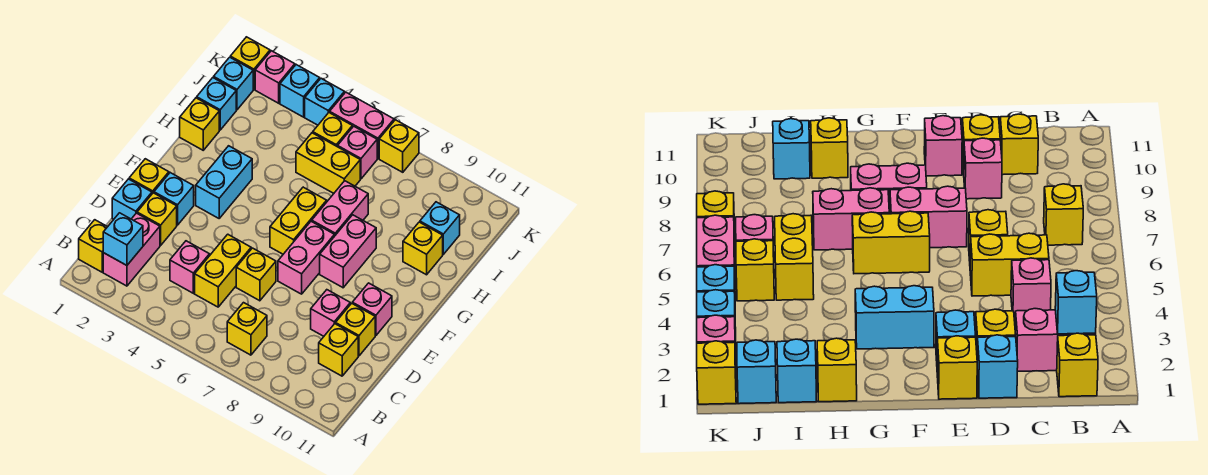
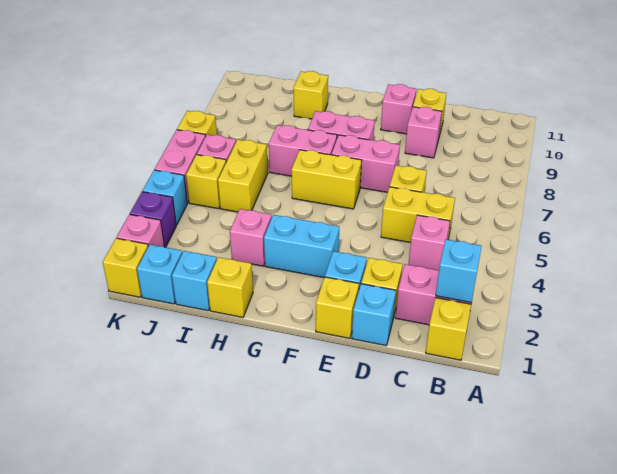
yellow brick B7 level 1 -> none
yellow brick C10 level 1 -> none
none -> pink brick H3 level 1
cyan brick I10 level 1 -> none
cyan brick K3 level 1 -> purple brick K3 level 1

